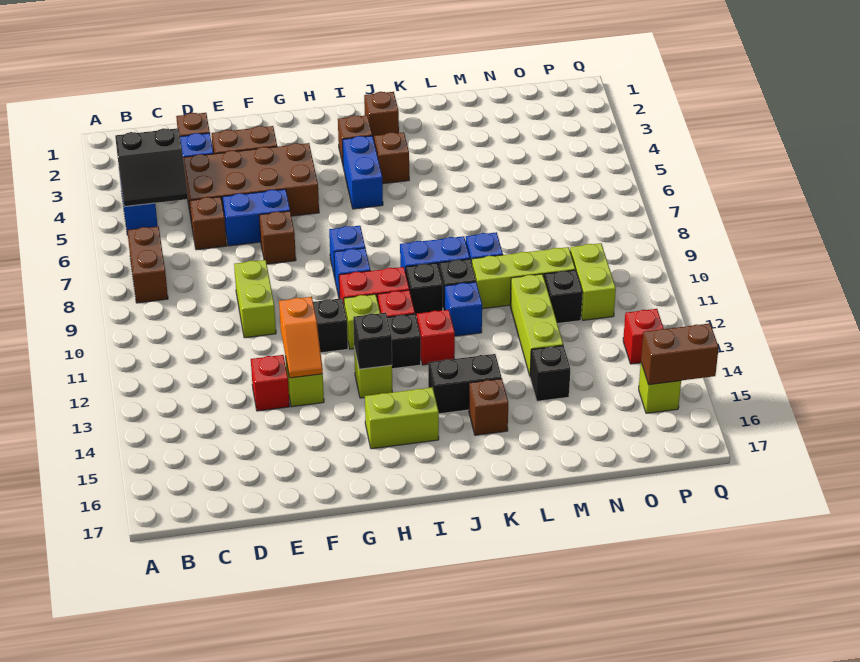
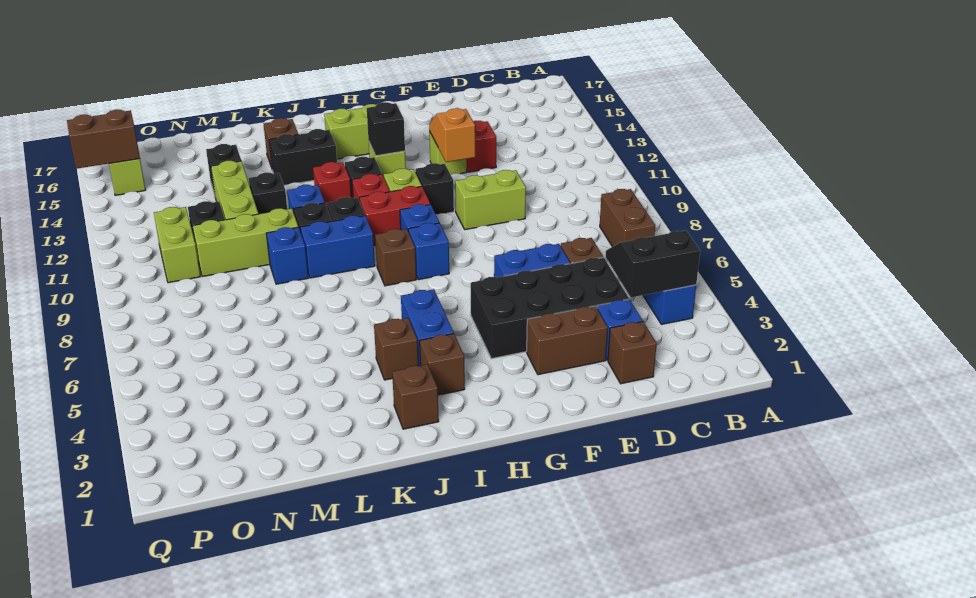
brown brick D4:G5 level 1 -> black brick D4:G5 level 1
lime brick E9:E10 level 1 -> lime brick E10:F10 level 1
brown brick F7 level 1 -> brown brick I8 level 1
none -> black brick L12 level 1
red brick P13 level 1 -> none

